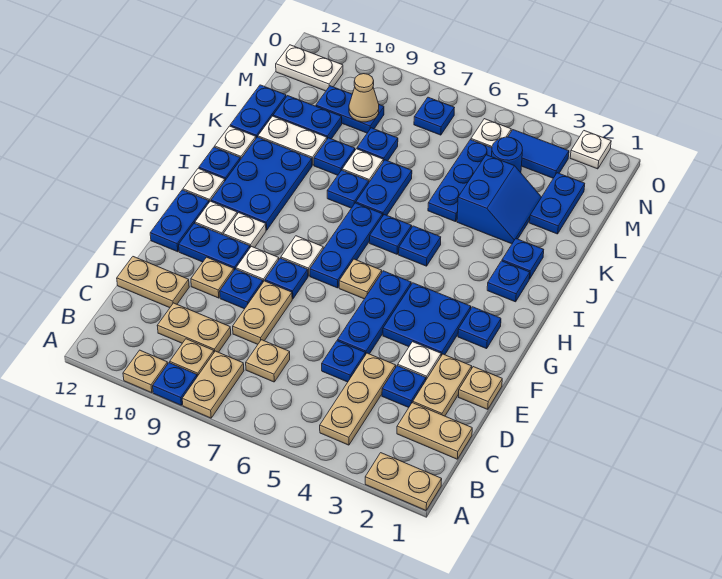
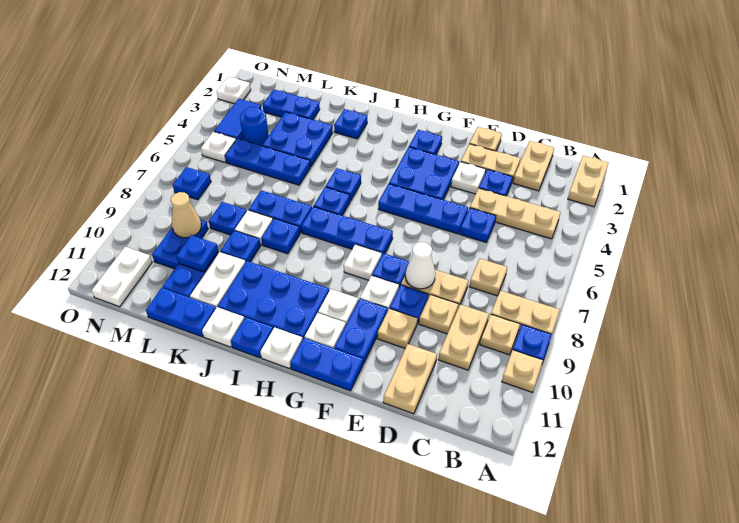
none -> white cone E8 level 2
tan plate G6 level 1 -> tan plate D9 level 1
blue plate I2 level 1 -> blue plate L10 level 2
blue slope K3:L4 level 1 top 4 -> blue plate K3:L4 level 1

